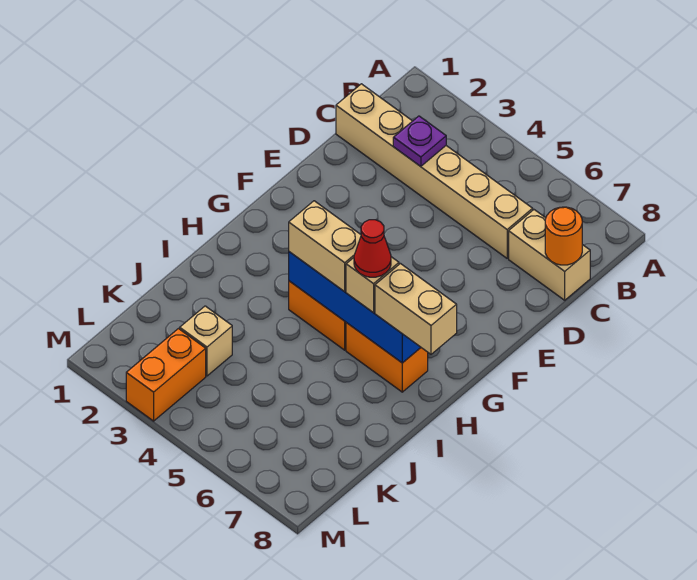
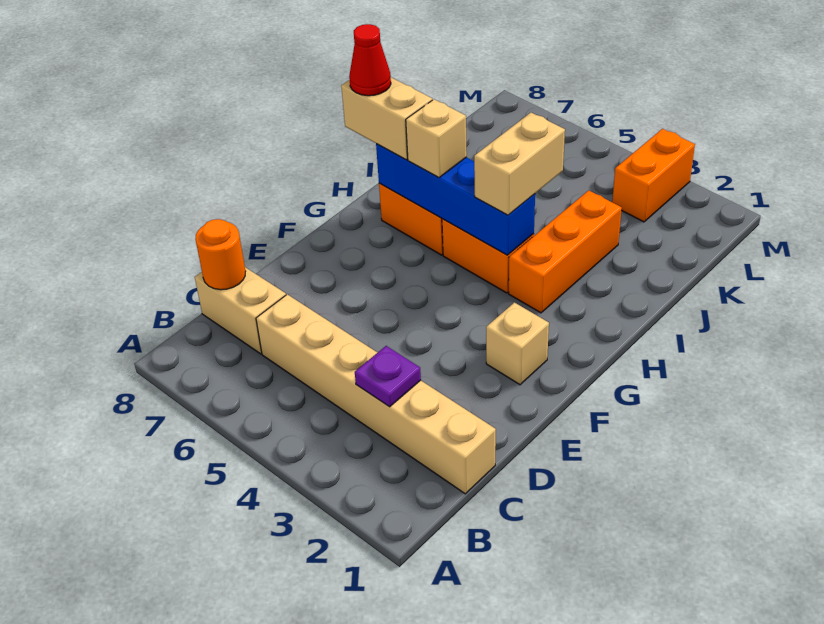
none -> orange brick H3:J3 level 1
tan brick H4:H5 level 3 -> tan brick H4:I4 level 3
red cone H6 level 4 -> red cone H8 level 4
tan brick K3 level 1 -> tan brick F2 level 1

